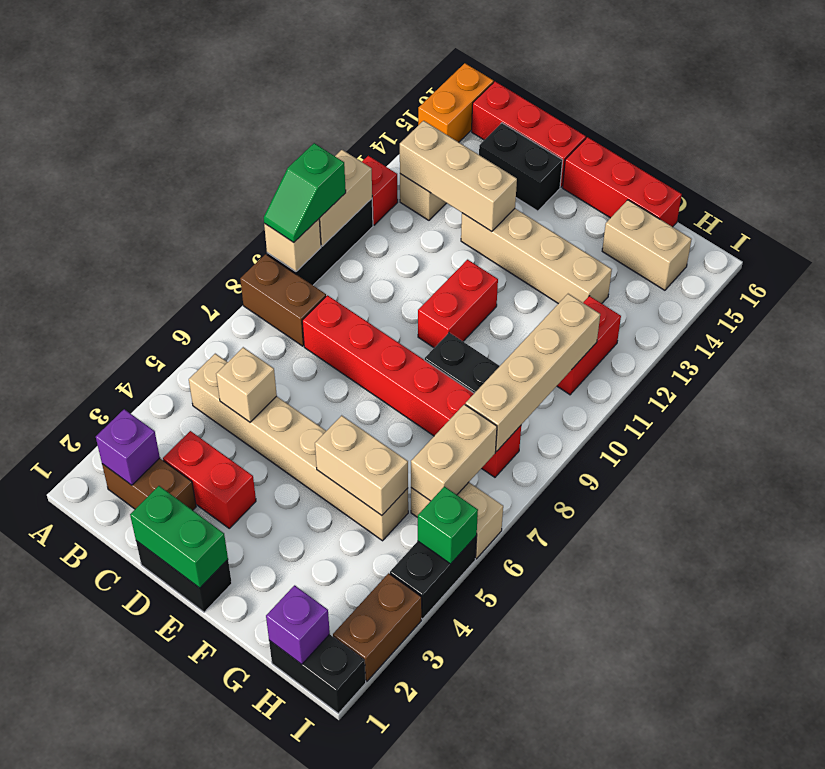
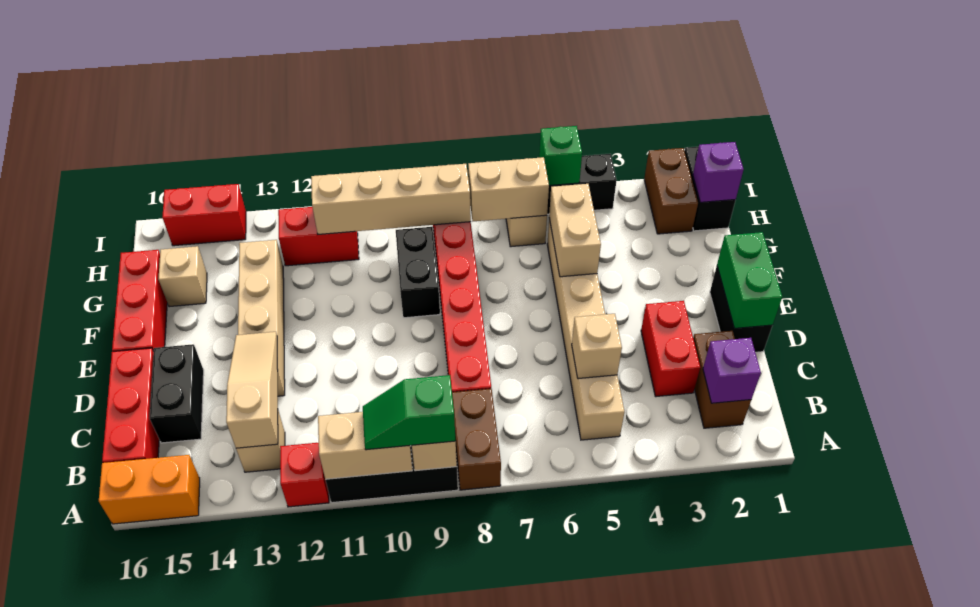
green slope A9:A10 level 3 top 10 -> green slope A9:A10 level 3 top 9
tan brick B13:D13 level 2 -> tan slope B13:D13 level 2 top B
red brick E10:E11 level 1 -> red brick I14:I15 level 1
tan brick G15:H15 level 1 -> tan brick G15 level 1
brown brick I2:I3 level 1 -> brown brick H2:I2 level 1

